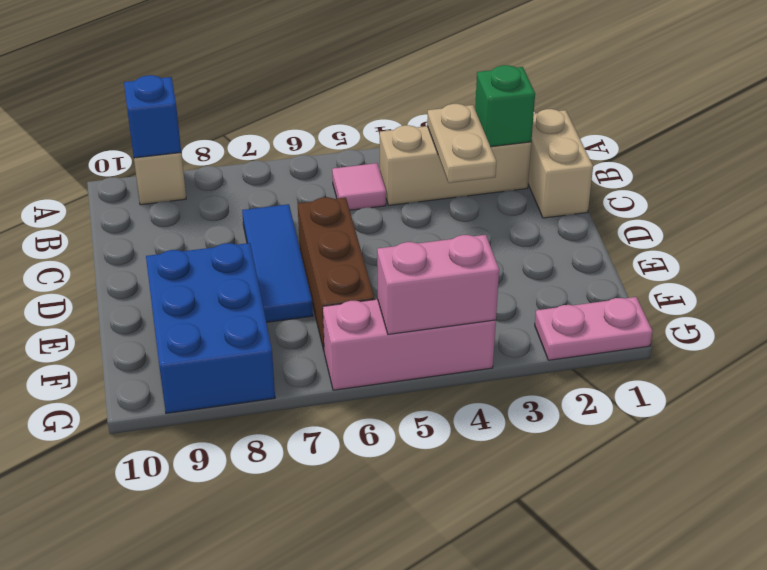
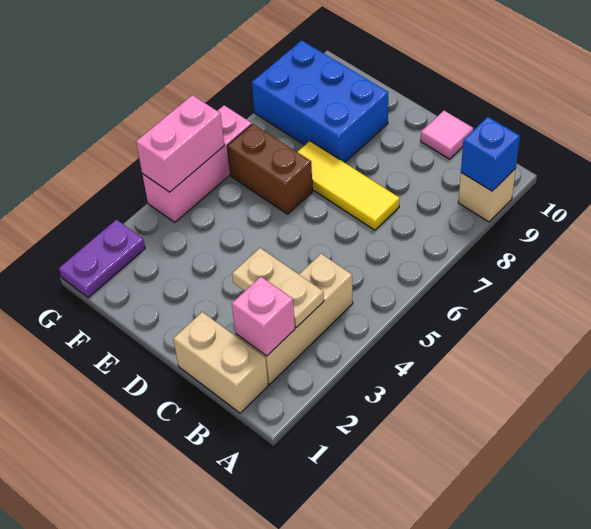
green brick B2 level 2 -> pink brick B2 level 2
pink tile B5 level 1 -> pink tile C10 level 1
blue tile C7:E7 level 1 -> yellow tile C7:E7 level 1
brown brick D6:F6 level 1 -> brown brick E6:F6 level 1
pink plate G1:G2 level 1 -> purple plate G1:G2 level 1

